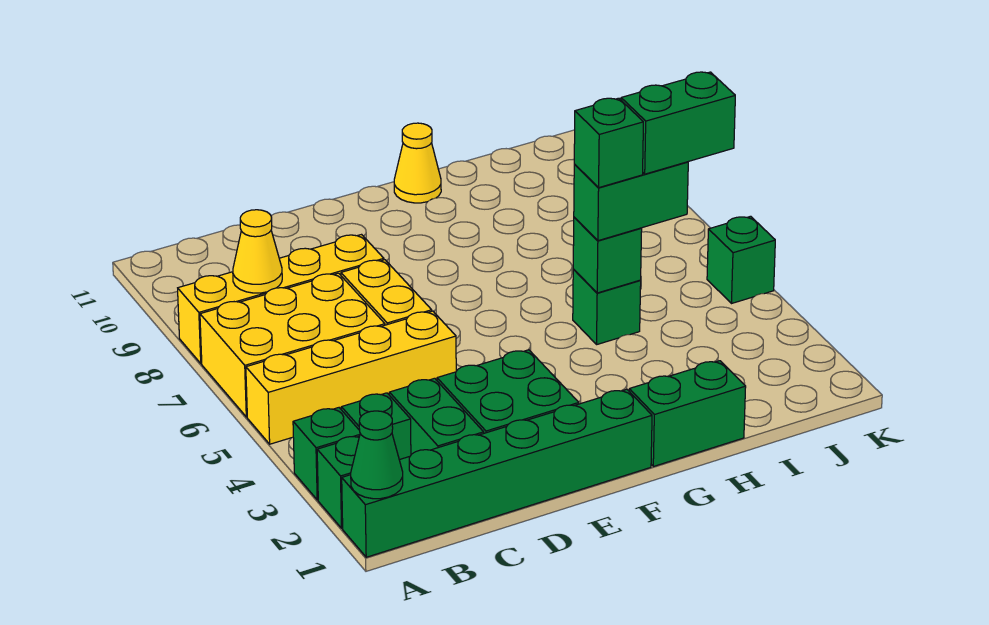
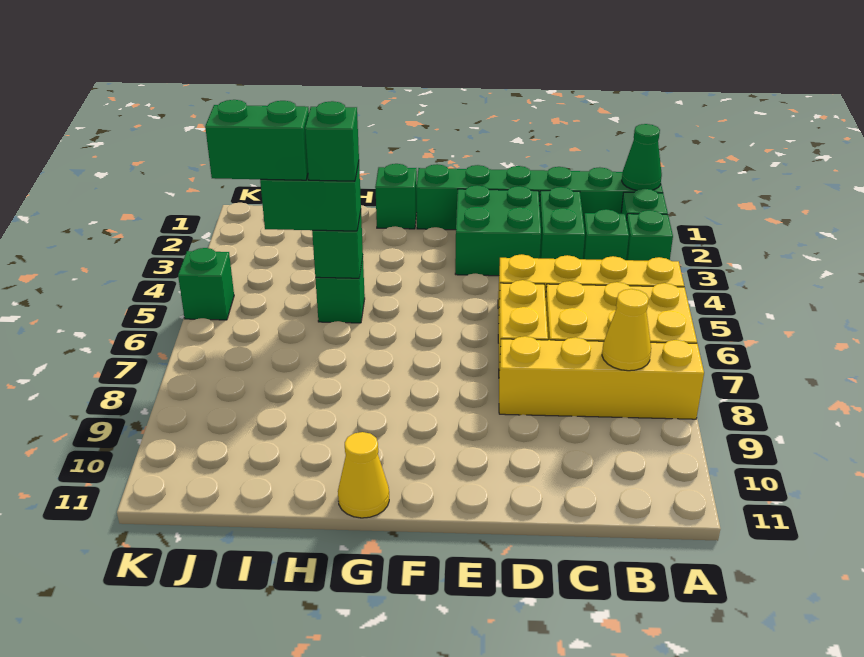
green brick G1:H1 level 1 -> green brick G1 level 1

